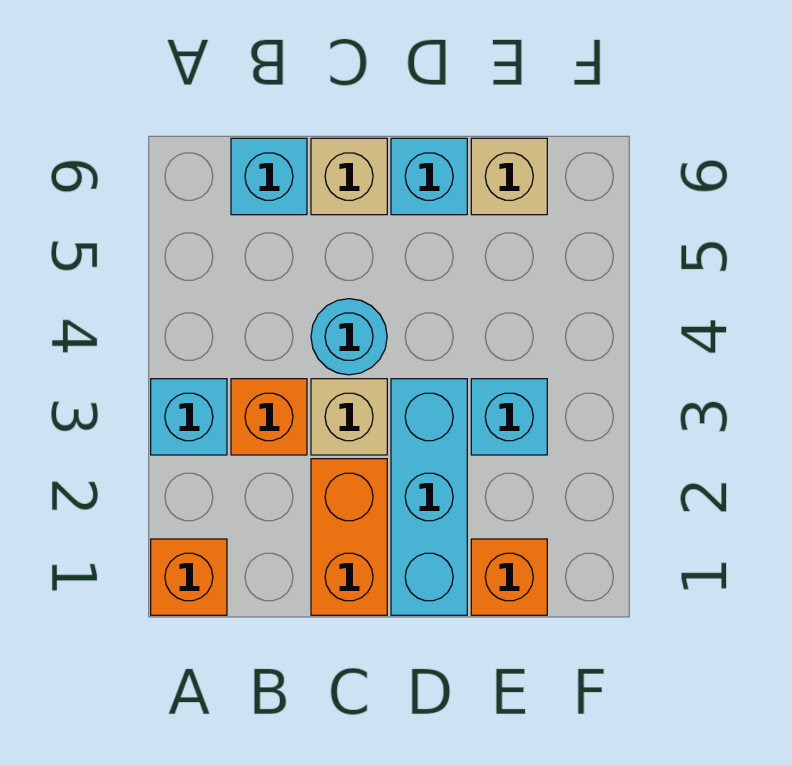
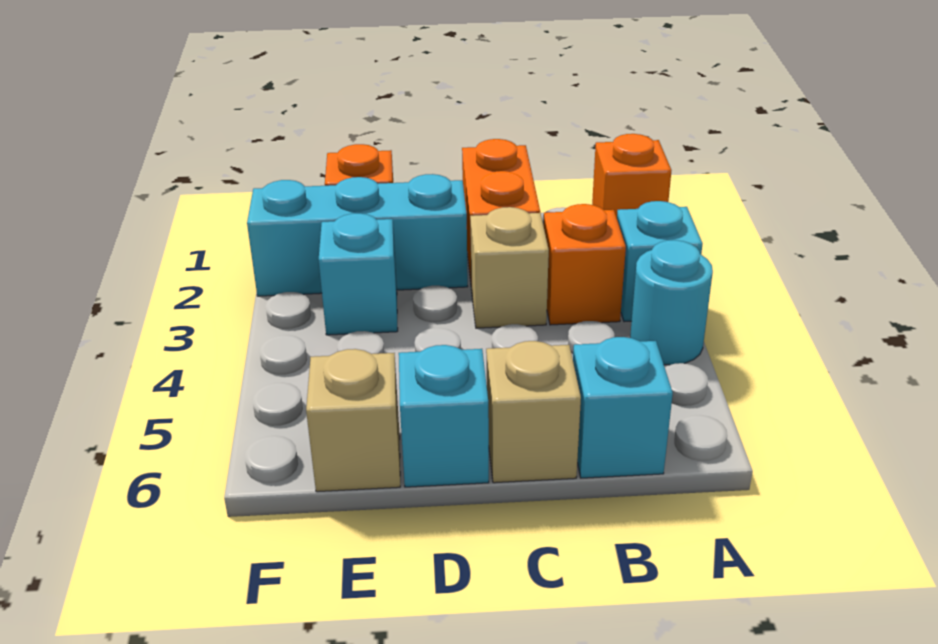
cyan round brick C4 level 1 -> cyan round brick A4 level 1
cyan brick D1:D3 level 1 -> cyan brick D2:F2 level 1

